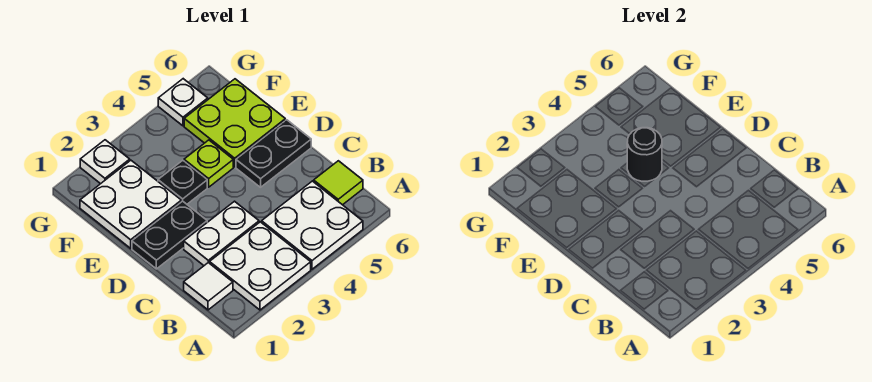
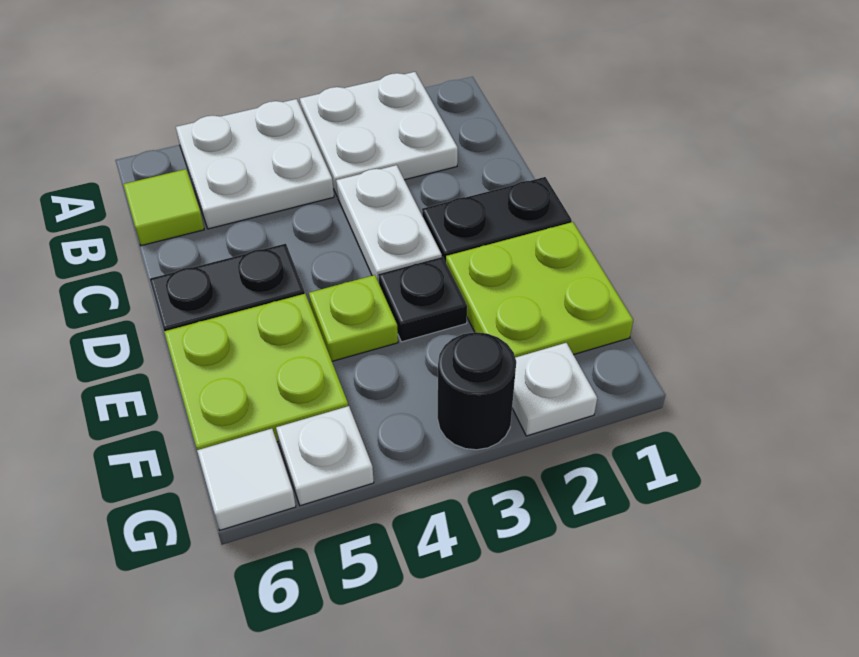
white tile B1 level 1 -> white tile G6 level 1
white plate C2:C3 level 1 -> white plate C3:D3 level 1
white plate E1:F2 level 1 -> lime plate E1:F2 level 1
black round brick E4 level 2 -> black round brick G3 level 1

